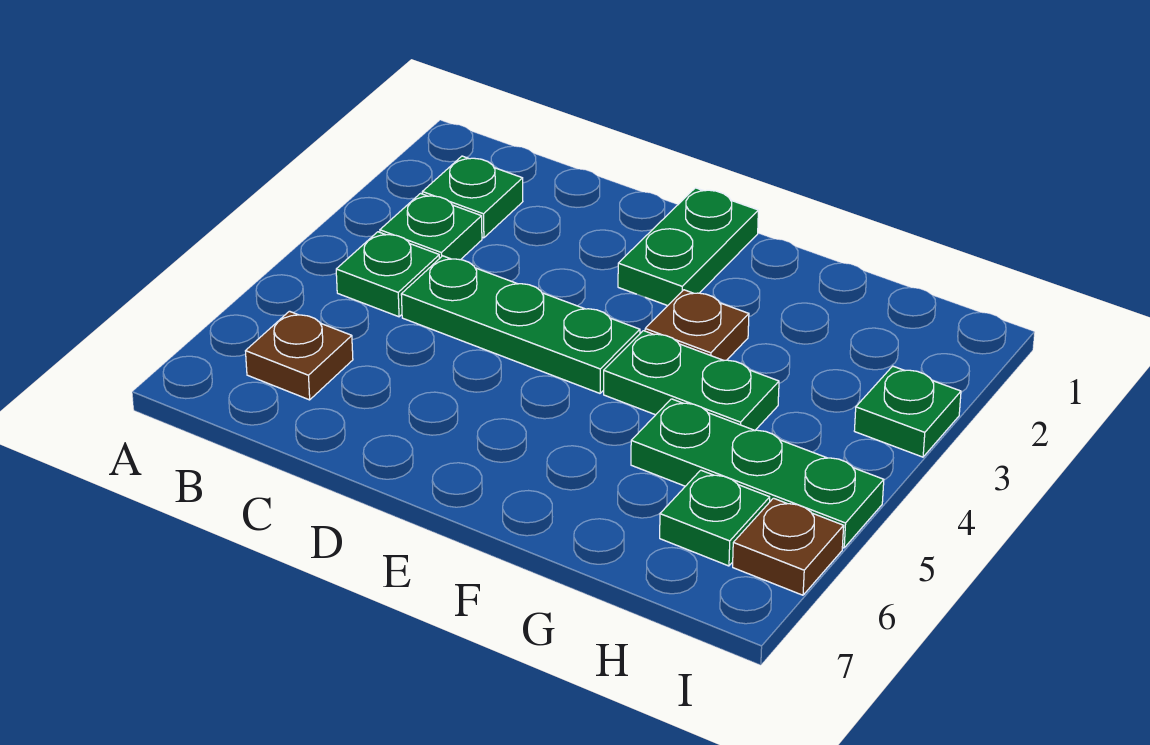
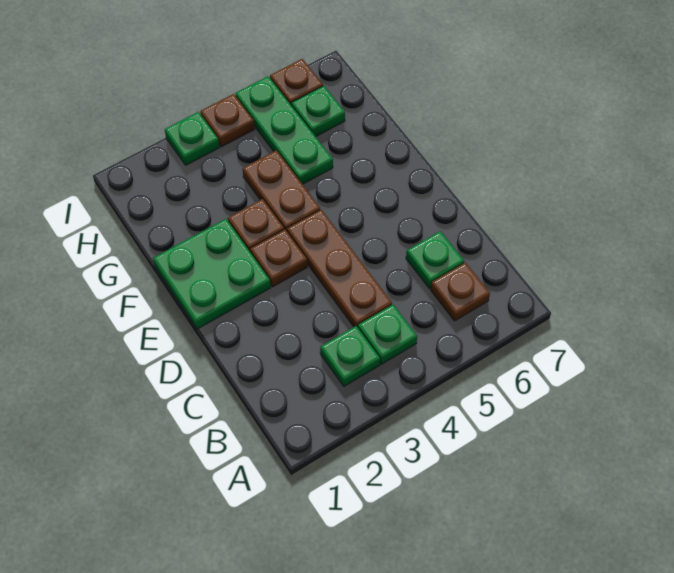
green plate B2 level 1 -> green plate C6 level 1
green plate C4:E4 level 1 -> brown plate C4:E4 level 1
green plate E1:E2 level 1 -> green plate E1:F2 level 1
none -> brown plate E3 level 1
green plate F4:G4 level 1 -> brown plate F4:G4 level 1
none -> brown plate I4 level 1

